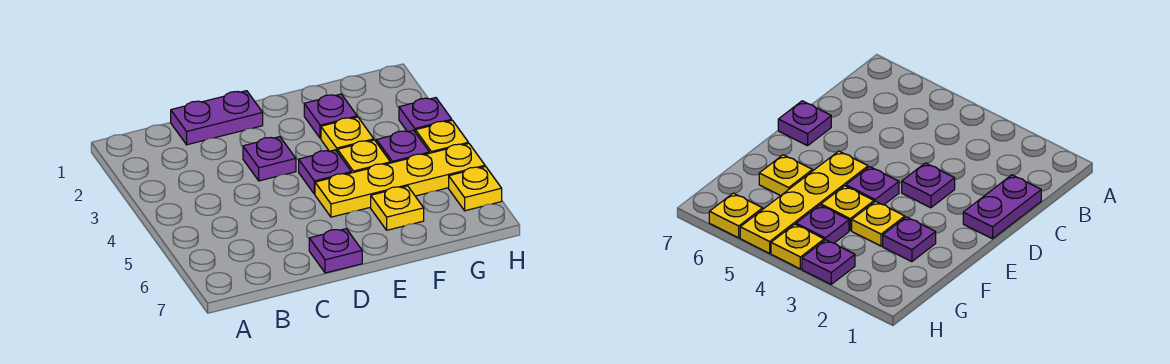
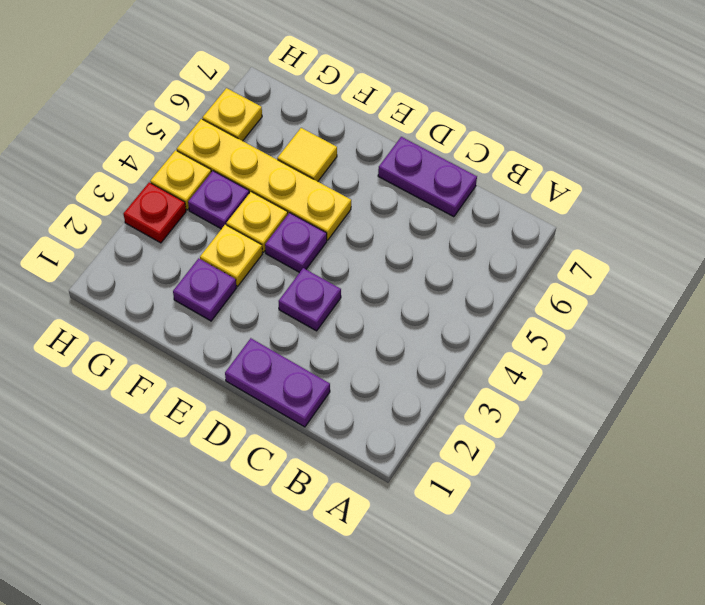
purple plate D7 level 1 -> purple plate C7:D7 level 1
yellow plate F6 level 1 -> yellow tile F6 level 1
purple plate H3 level 1 -> red plate H3 level 1

